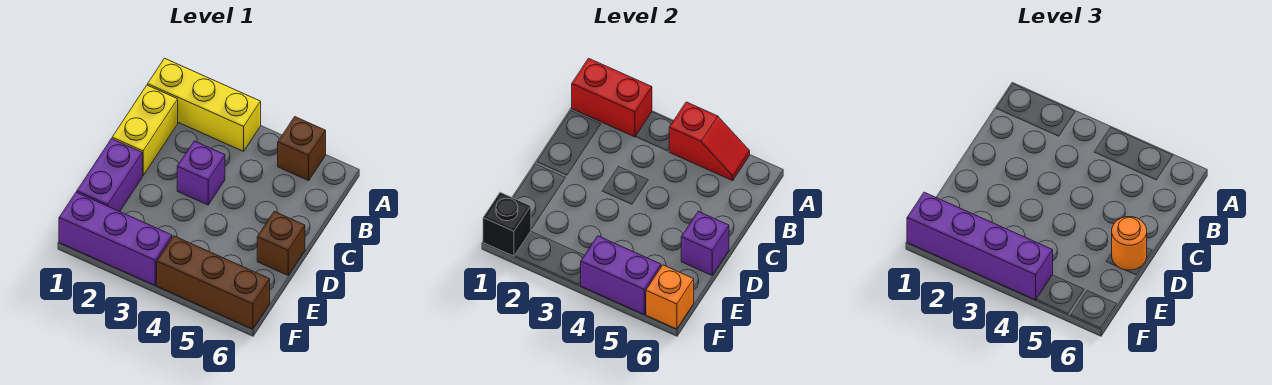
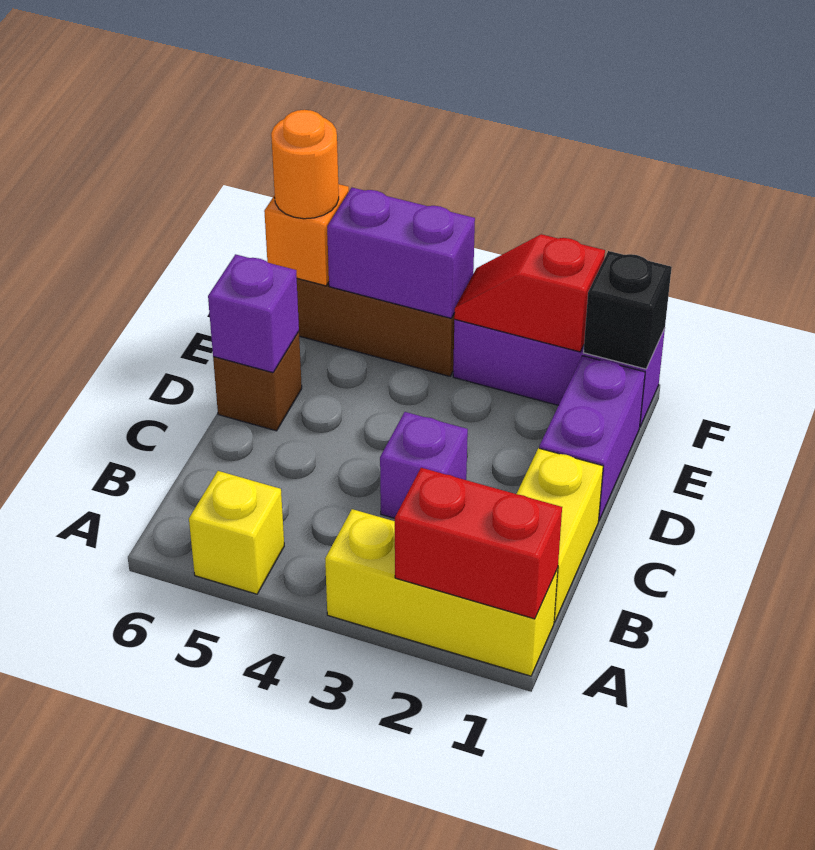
red slope A4:A5 level 2 top 4 -> red slope F2:F3 level 2 top 2
brown brick A5 level 1 -> yellow brick A5 level 1
orange round brick D6 level 3 -> orange round brick F6 level 3
purple brick F1:F4 level 3 -> none

